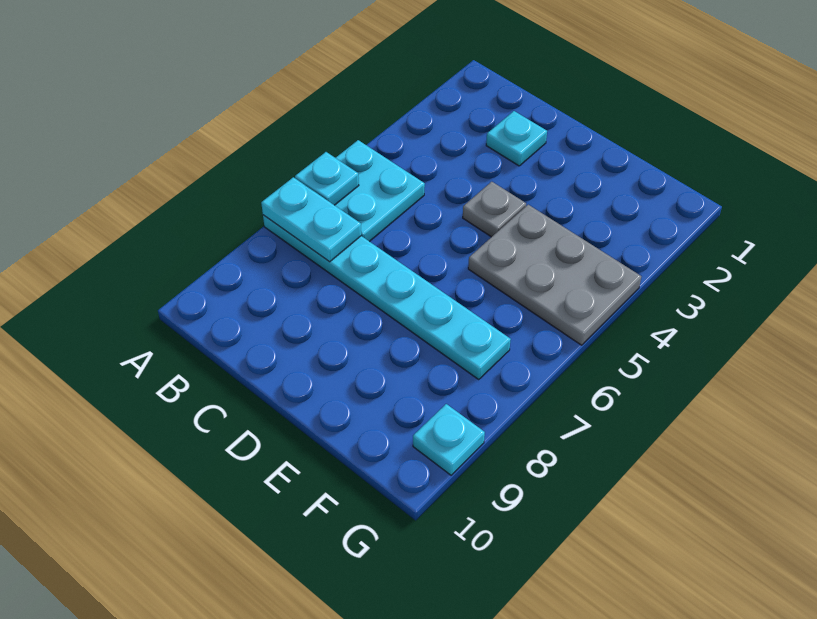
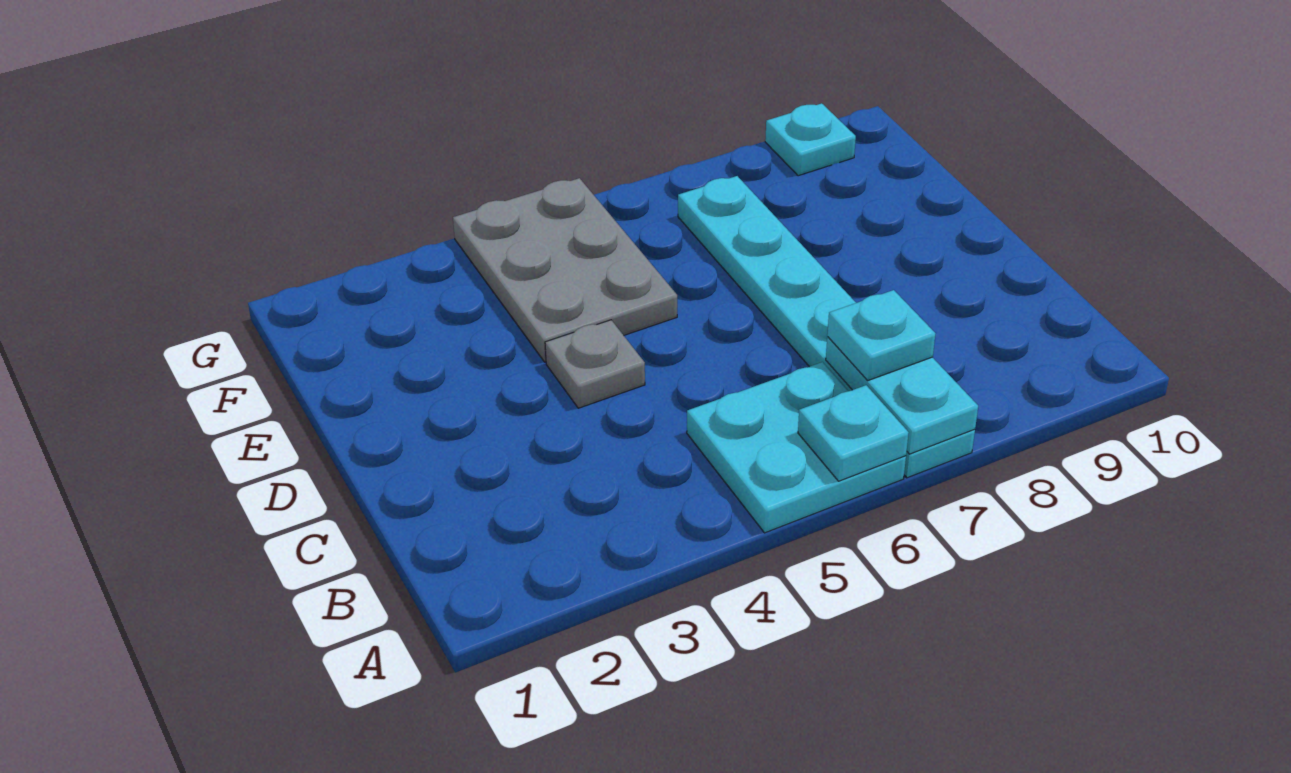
cyan plate C2 level 1 -> cyan plate B7 level 3

